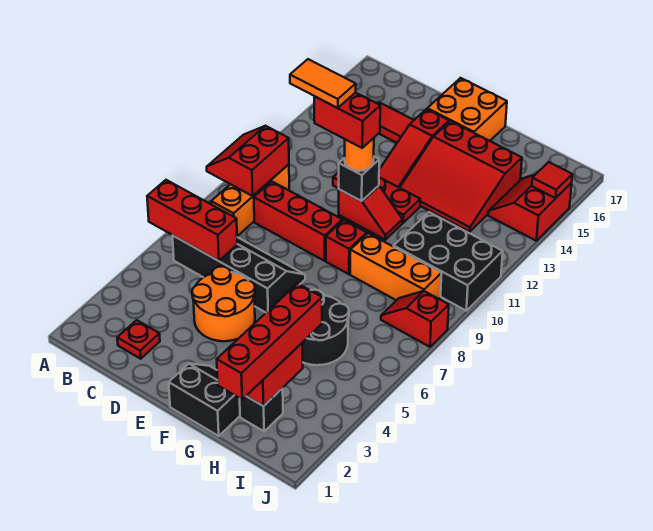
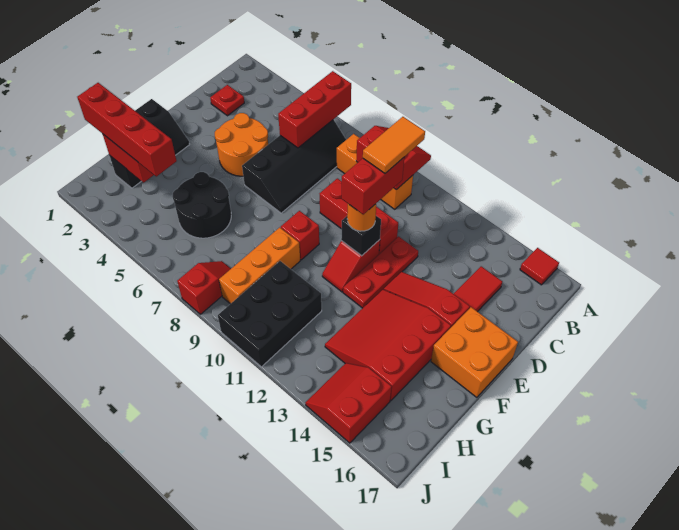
red brick C9:E9 level 1 -> red brick D9:D11 level 1
red slope I14:J15 level 1 top J -> red slope I14:J15 level 1 top 15
red tile J15 level 2 -> red tile A16 level 1

